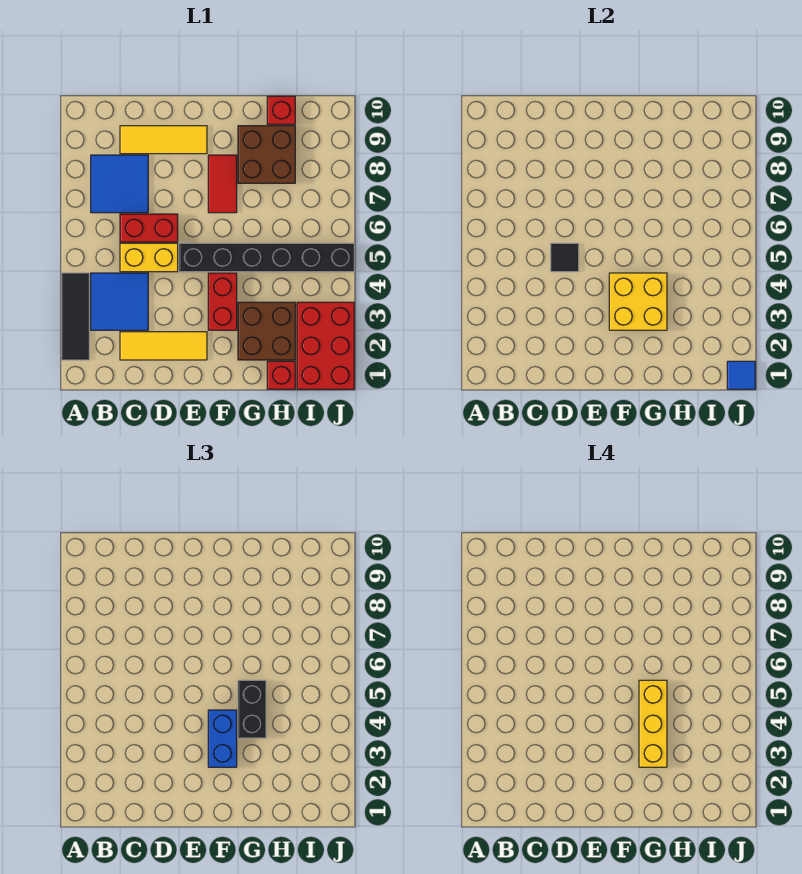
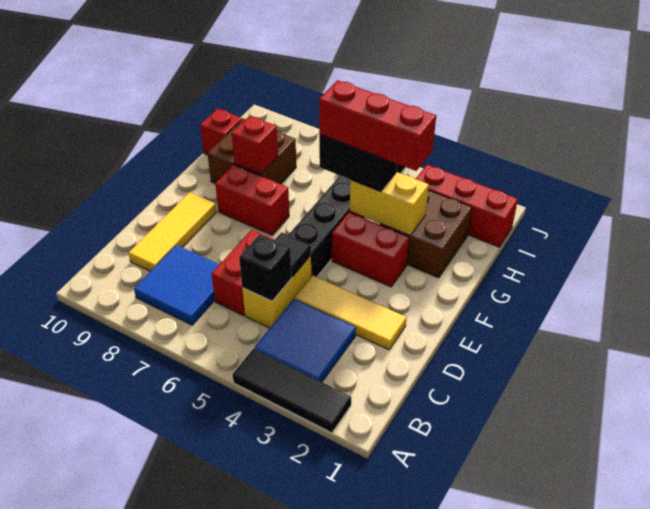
yellow tile C2:E2 level 1 -> yellow tile D2:D4 level 1
none -> black brick C5 level 2
yellow brick F3:G4 level 2 -> yellow brick G3:G4 level 2
blue brick F3:F4 level 3 -> none
red tile F7:F8 level 1 -> red brick F7:F8 level 1
yellow brick G3:G5 level 4 -> red brick G3:G5 level 4
red brick H1 level 1 -> red brick G8 level 2
red brick I1:J3 level 1 -> red brick I1:I3 level 1
blue tile J1 level 2 -> none

